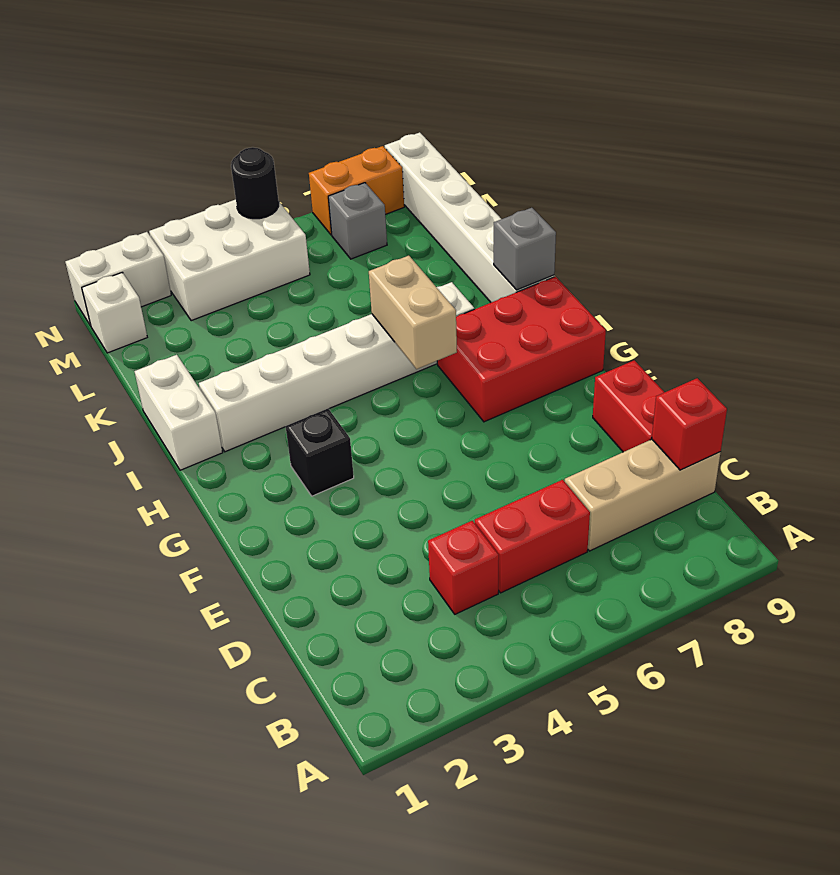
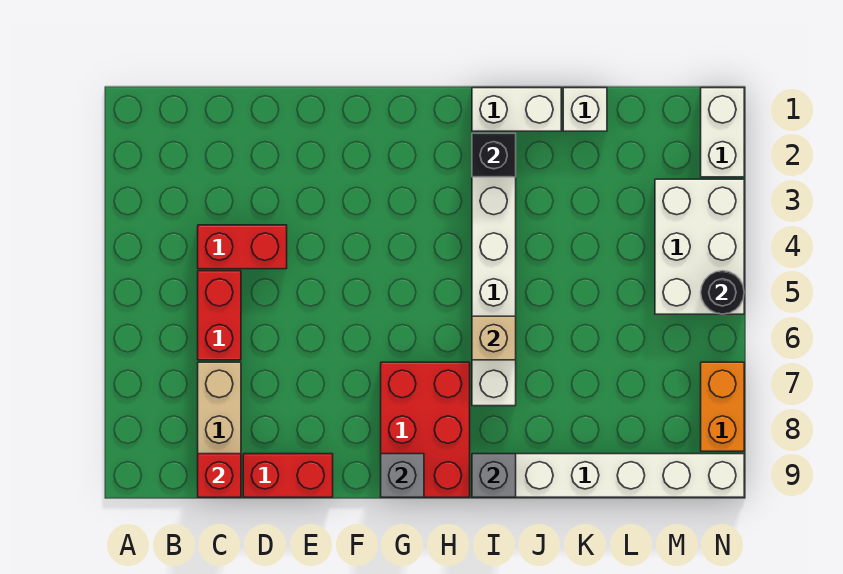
red brick C4 level 1 -> red brick C4:D4 level 1
black brick G3 level 1 -> black brick I2 level 2
tan brick H6:I6 level 2 -> tan brick I6 level 2
white brick M1 level 1 -> white brick K1 level 1
grey brick M7 level 1 -> grey brick G9 level 2

